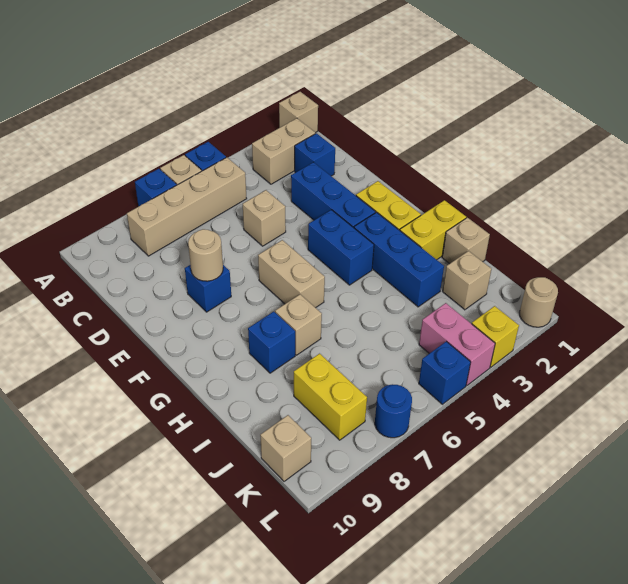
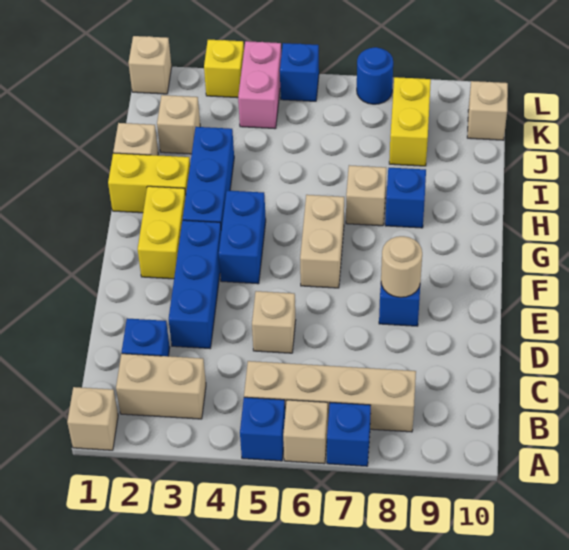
tan round brick L1 level 1 -> tan brick L1 level 1

